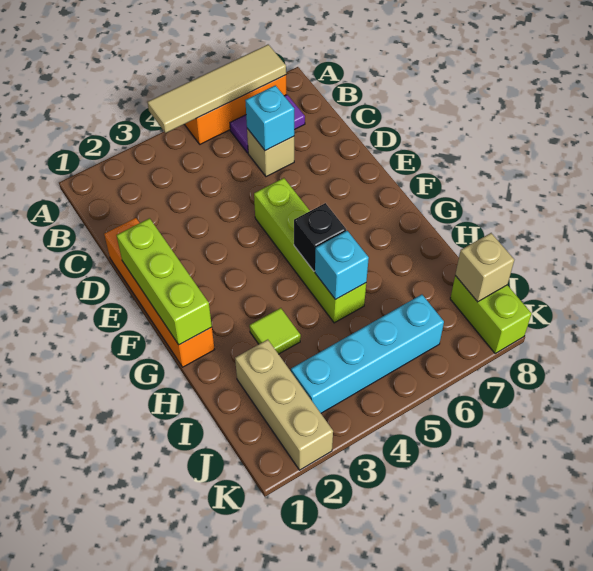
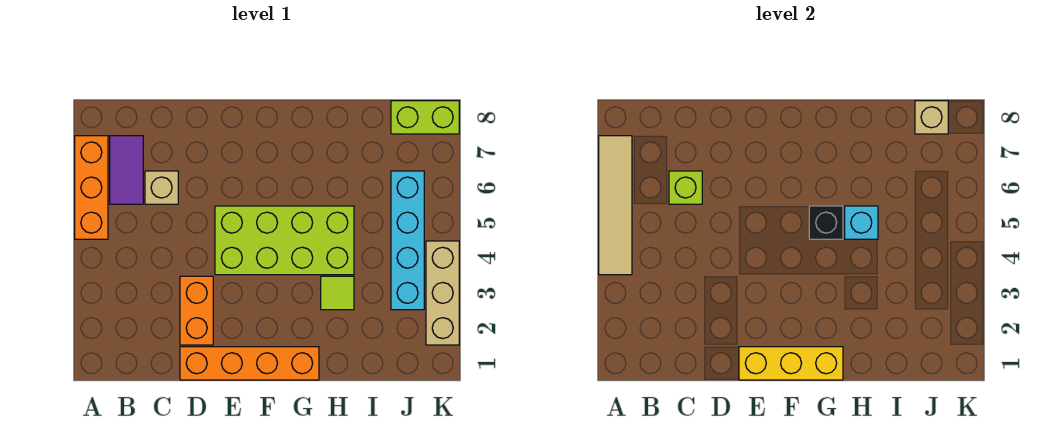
cyan brick C6 level 2 -> lime brick C6 level 2
none -> orange brick D2:D3 level 1
lime brick E1:G1 level 2 -> yellow brick E1:G1 level 2
lime brick E5:H5 level 1 -> lime brick E4:H5 level 1
tan brick I2:K2 level 1 -> tan brick K2:K4 level 1

